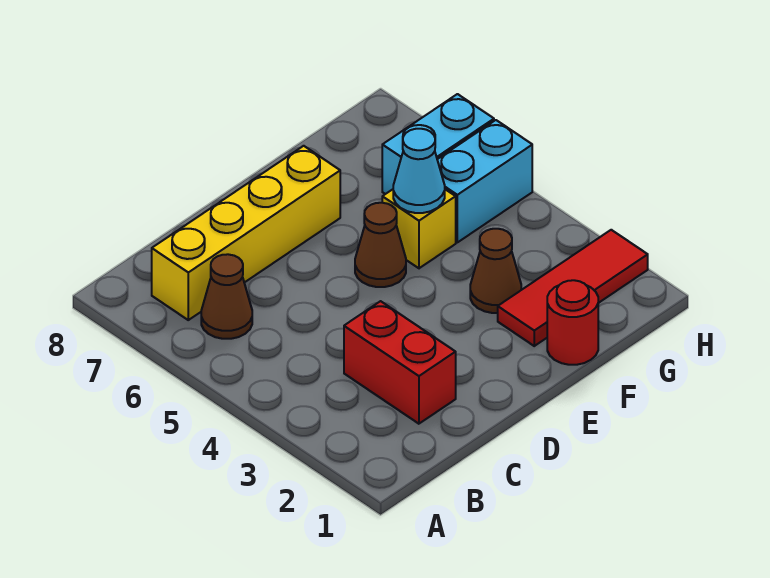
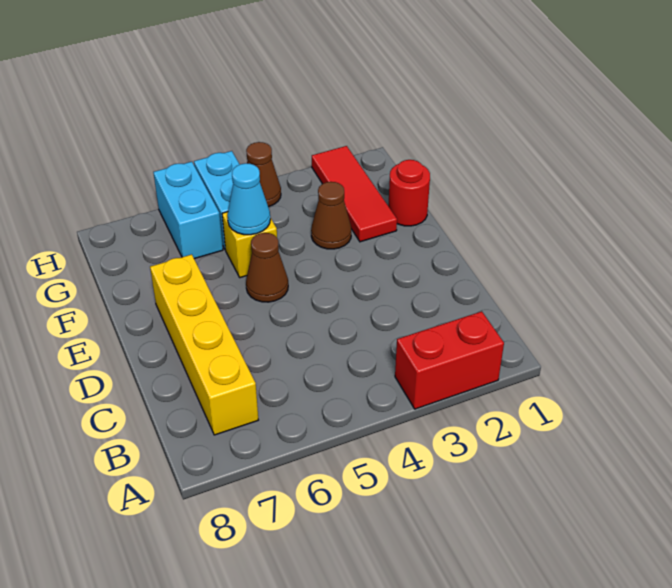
brown cone B6 level 1 -> brown cone H4 level 1
red brick C2:C3 level 1 -> red brick A2:A3 level 1

